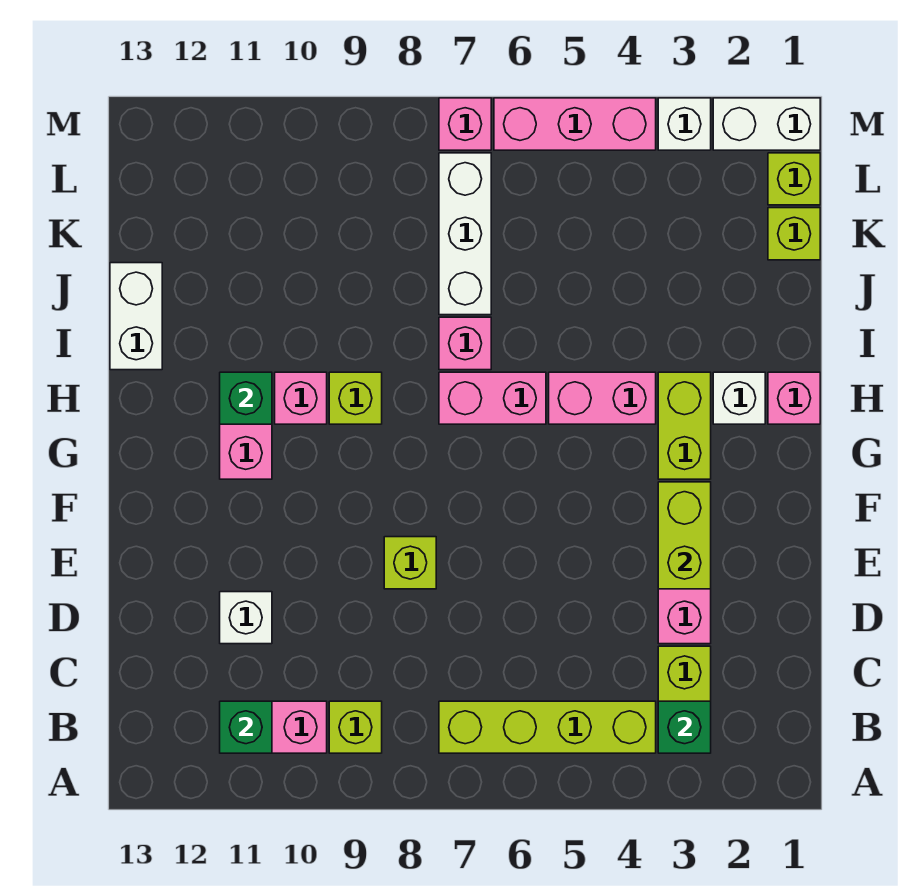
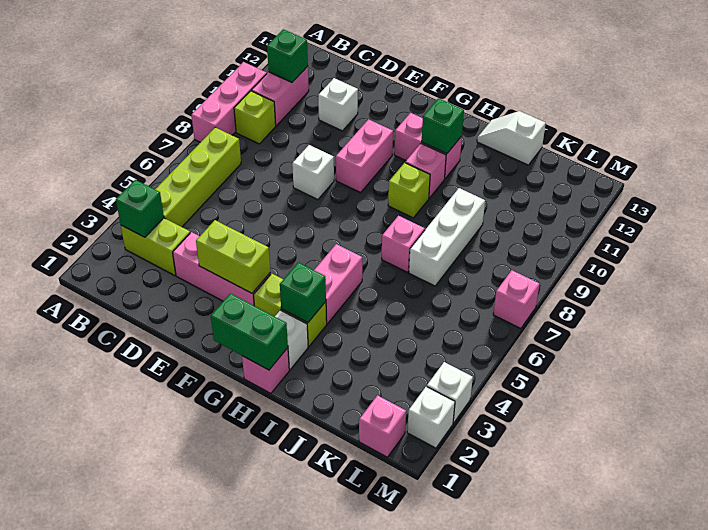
lime brick E8 level 1 -> white brick E8 level 1
none -> green brick G1:H1 level 2
none -> green brick H3 level 2
pink brick H6:H7 level 1 -> pink brick F9:F10 level 1
white brick I13:J13 level 1 -> white slope I13:J13 level 1 top J
white brick J7:L7 level 1 -> white brick J7:J9 level 1
lime brick K1 level 1 -> none
lime brick L1 level 1 -> pink brick L1 level 1
white brick M1:M2 level 1 -> white brick M2 level 1
pink brick M4:M6 level 1 -> pink brick A8:A10 level 1

